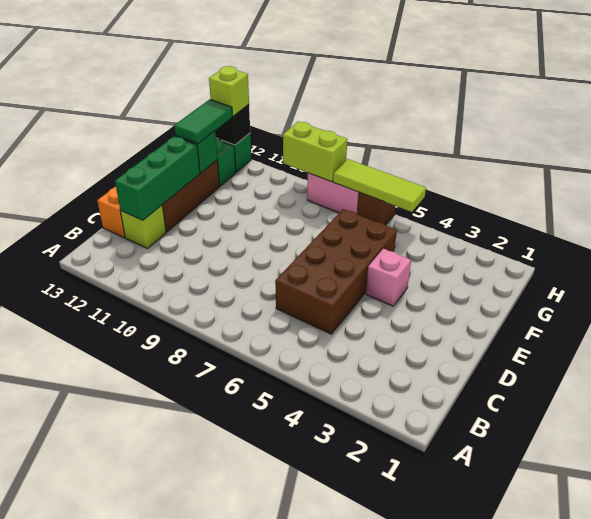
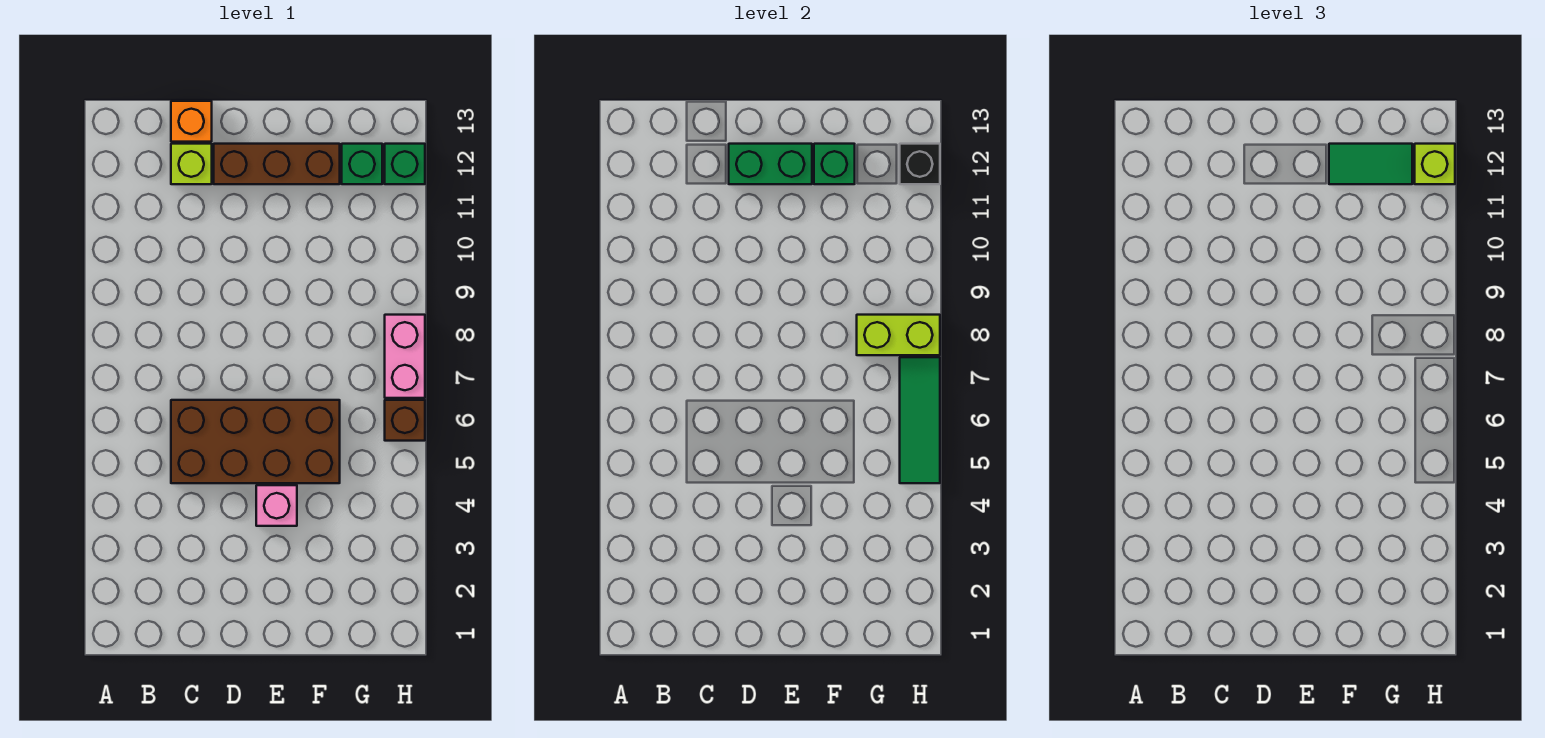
green brick C12:E12 level 2 -> green brick D12:E12 level 2
lime tile H5:H7 level 2 -> green tile H5:H7 level 2
lime brick H8:H9 level 2 -> lime brick G8:H8 level 2

